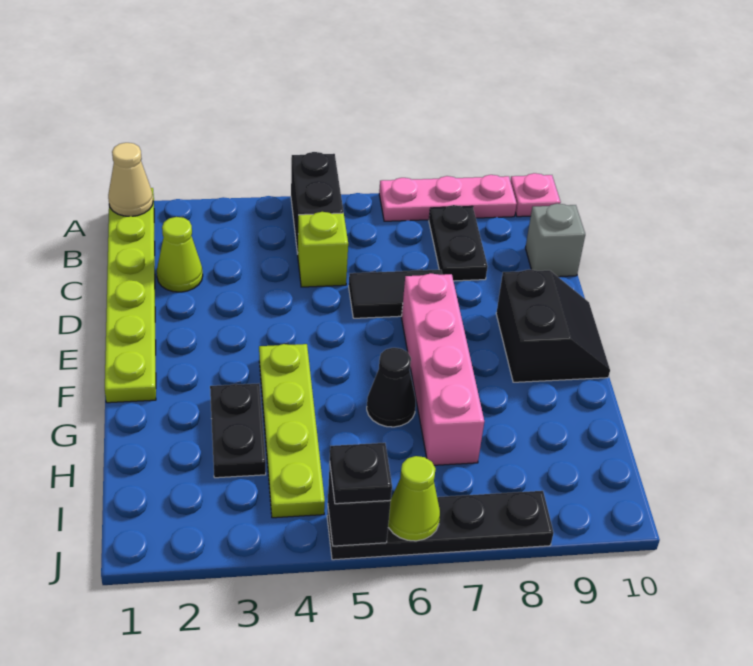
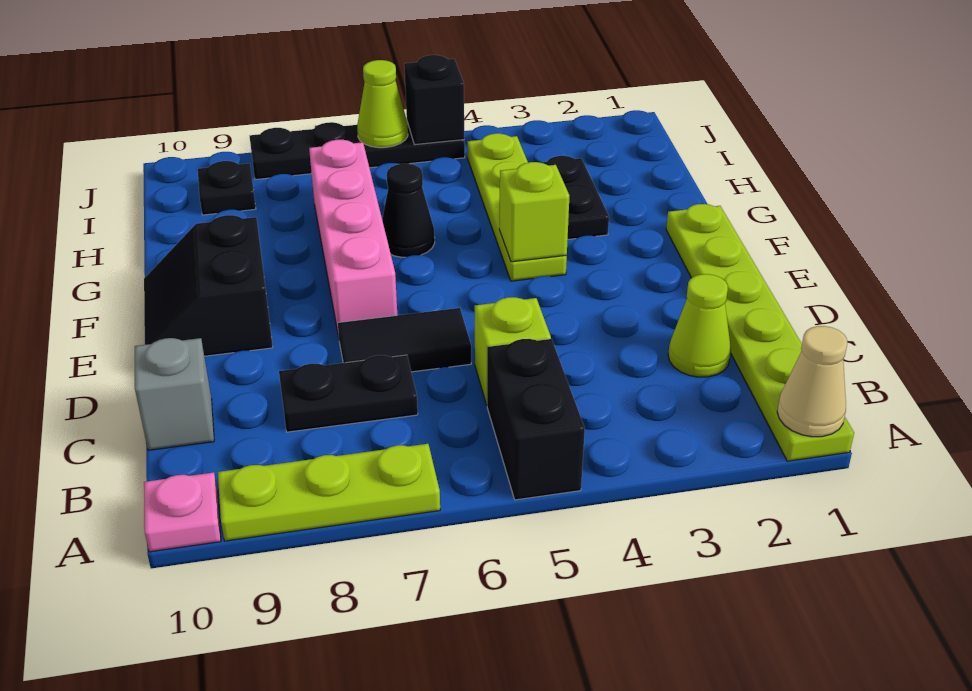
pink plate A7:A9 level 1 -> lime plate A7:A9 level 1
black plate B8:C8 level 1 -> black plate C7:C8 level 1
none -> lime brick F4 level 2
black plate J5 level 3 -> black plate I9 level 1

